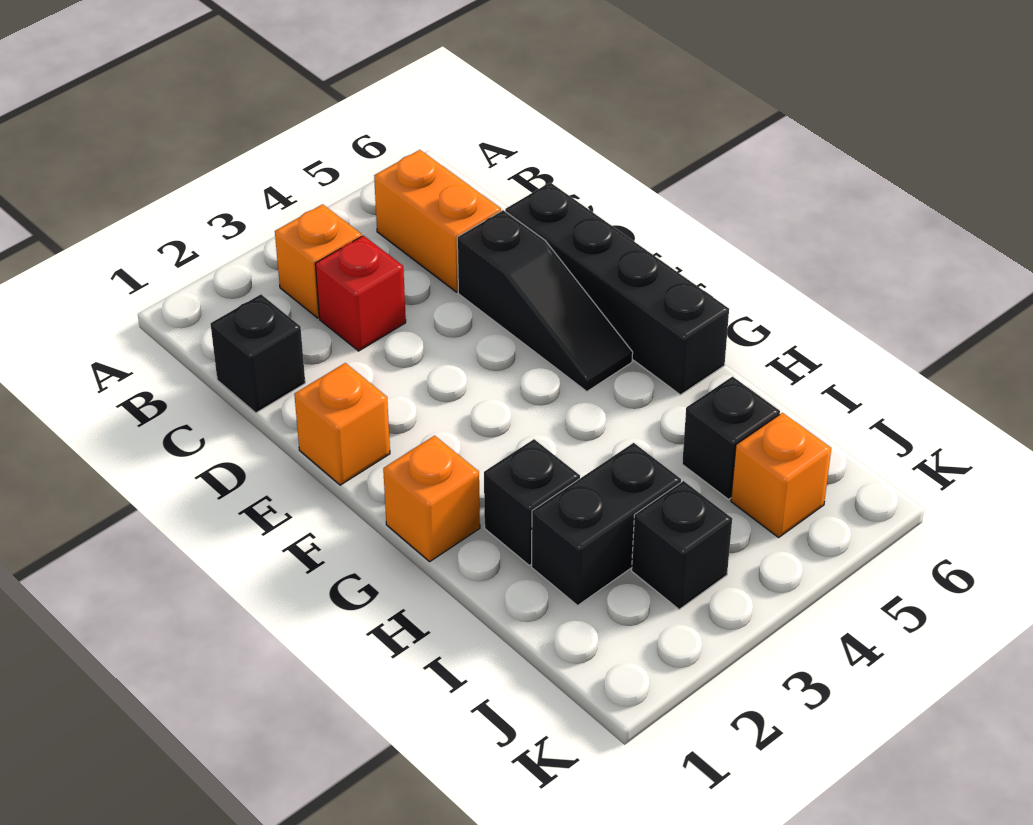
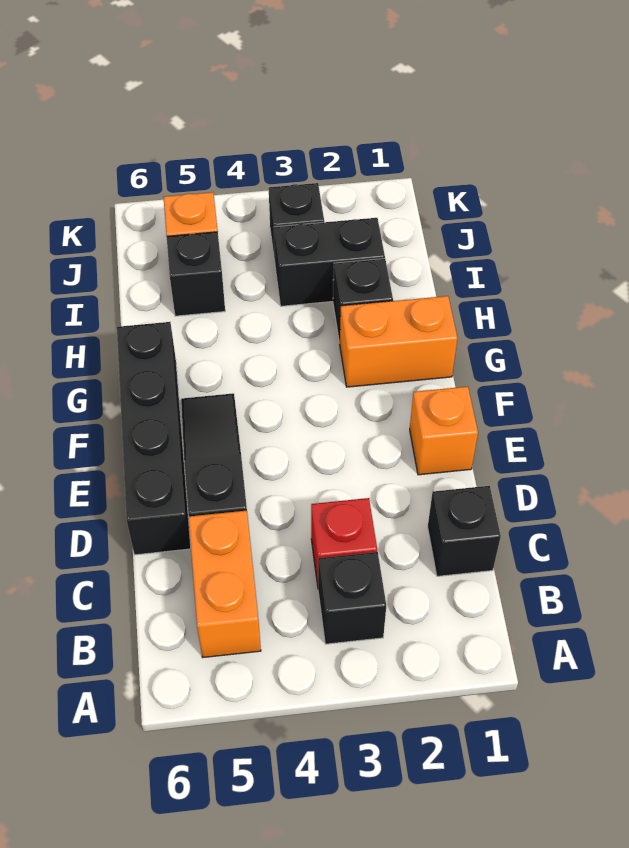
orange brick B3 level 1 -> black brick B3 level 1
orange brick G1 level 1 -> orange brick G1:G2 level 1

